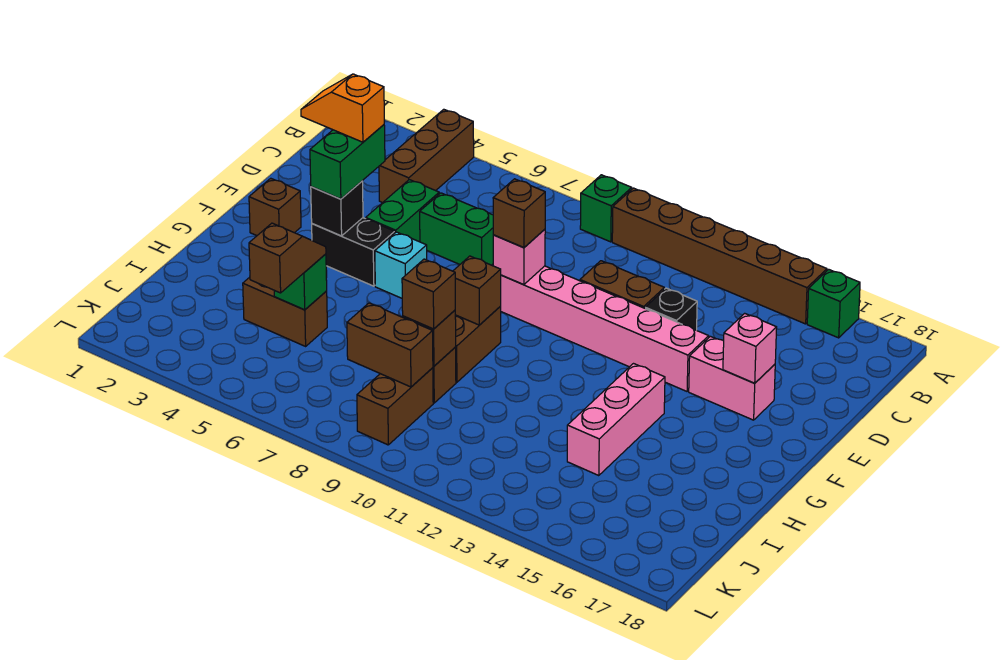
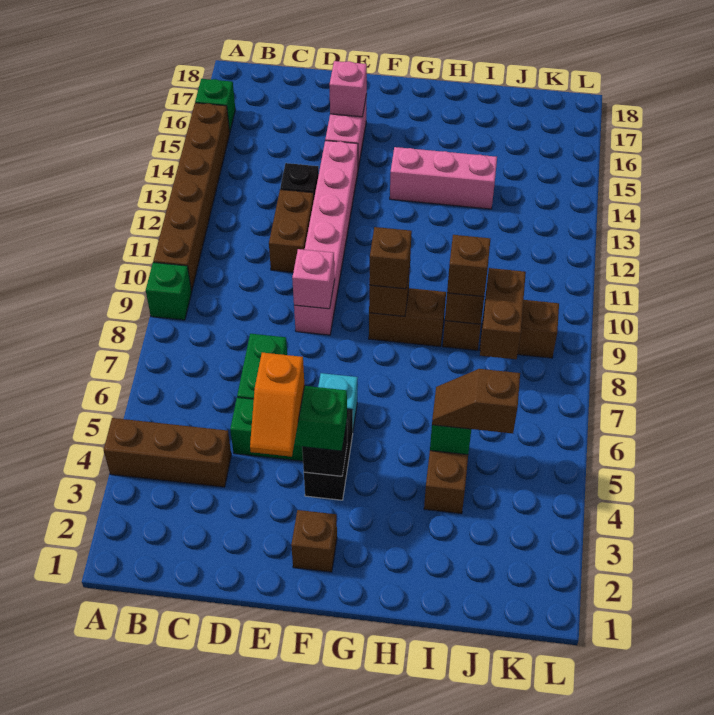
brown brick E9 level 3 -> brown brick G9 level 3

